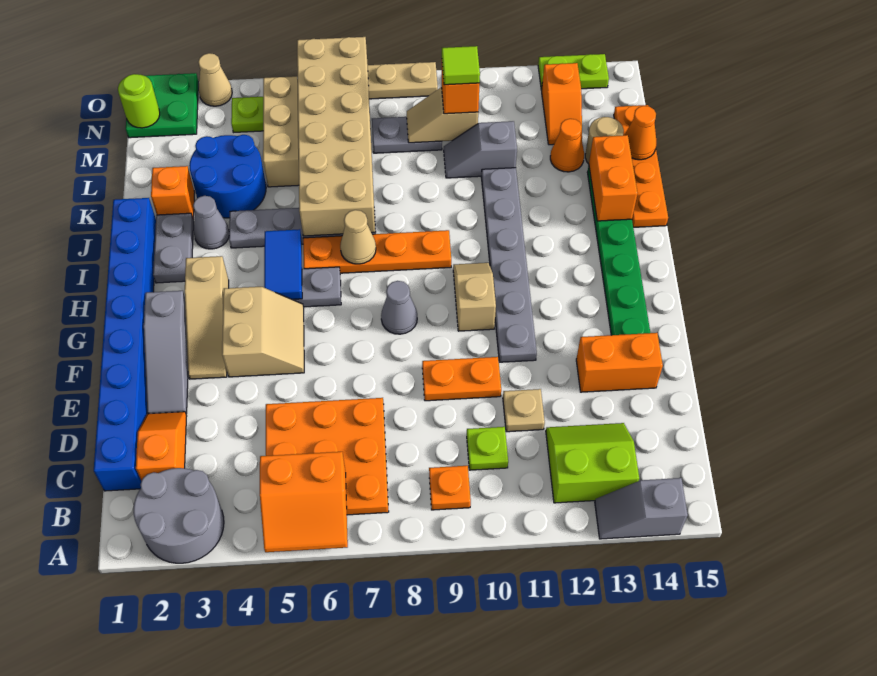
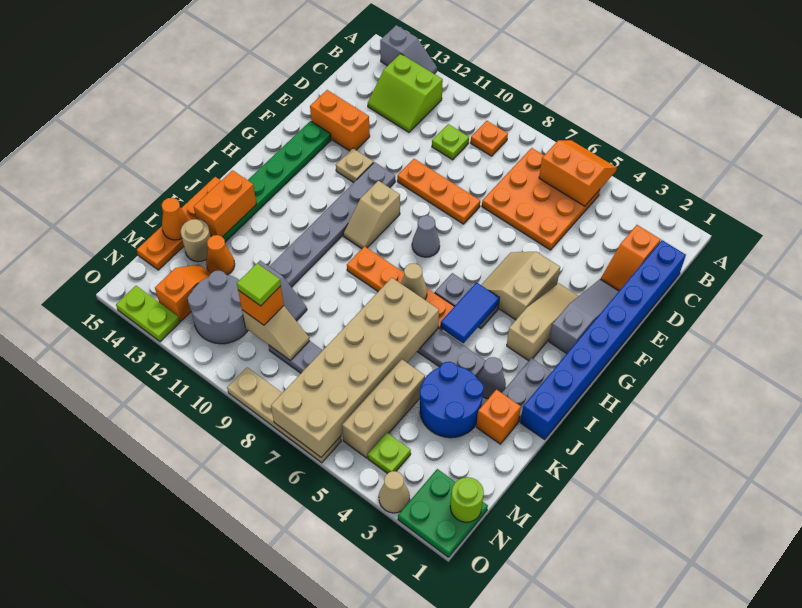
grey round brick A2:B3 level 1 -> grey round brick M11:N12 level 1
tan plate D11 level 1 -> tan plate F12 level 1
orange plate E9:E10 level 1 -> orange plate E8:E10 level 1

